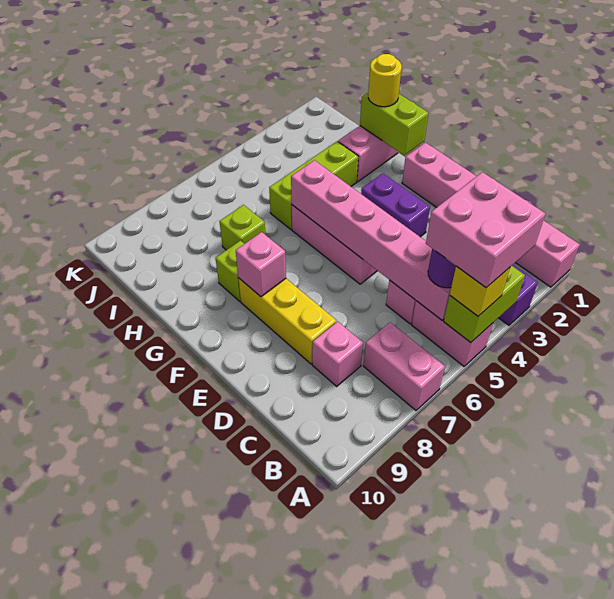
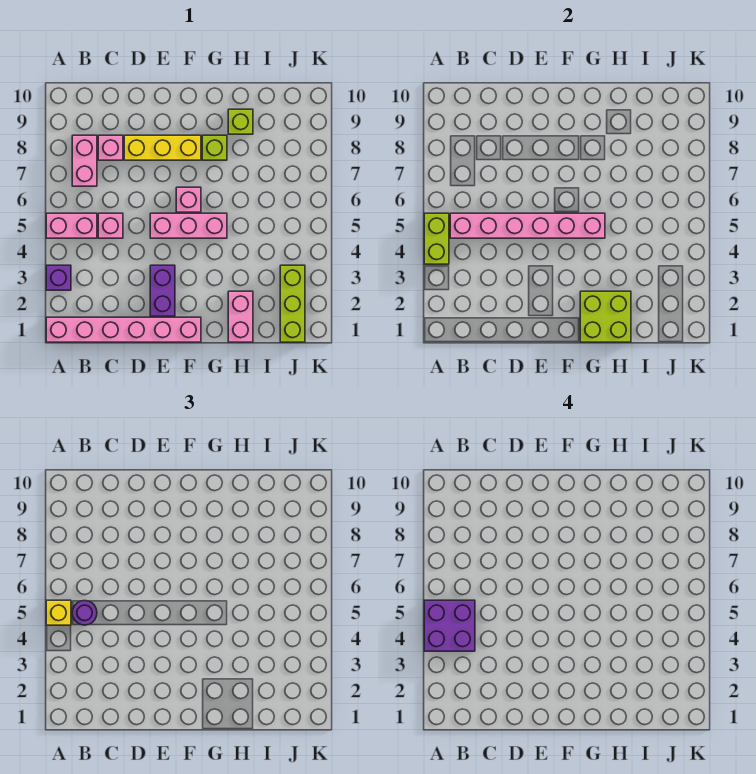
pink brick A4:B5 level 4 -> purple brick A4:B5 level 4
pink brick A7:B7 level 1 -> pink brick B7:B8 level 1
purple brick E3:F3 level 1 -> purple brick E2:E3 level 1
pink brick F8 level 2 -> pink brick F6 level 1
lime brick G1:H1 level 2 -> lime brick G1:H2 level 2
yellow round brick H1 level 3 -> none
lime brick H3:H5 level 1 -> lime brick J1:J3 level 1
lime brick H7 level 1 -> lime brick H9 level 1

